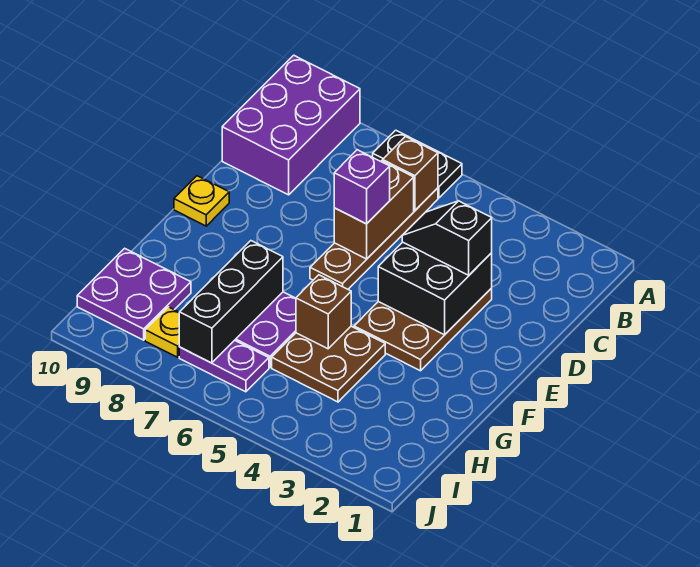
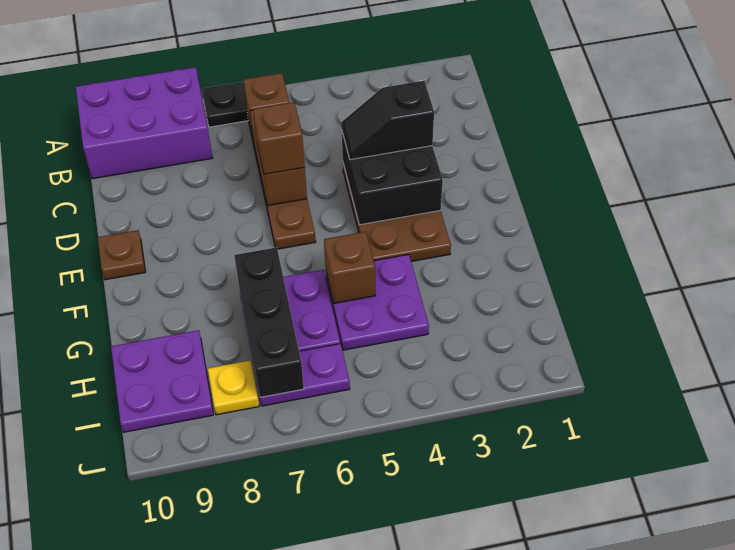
purple brick A9:C10 level 1 -> purple brick A8:B10 level 1
purple brick D6 level 3 -> brown brick D6 level 3
yellow plate E10 level 1 -> brown plate E10 level 1
brown plate G4:H5 level 1 -> purple plate G4:H5 level 1

